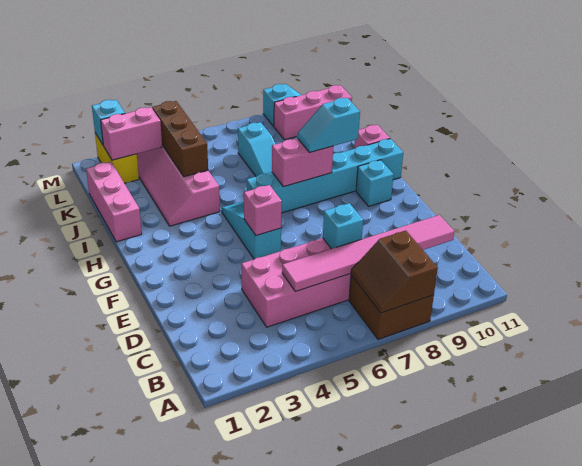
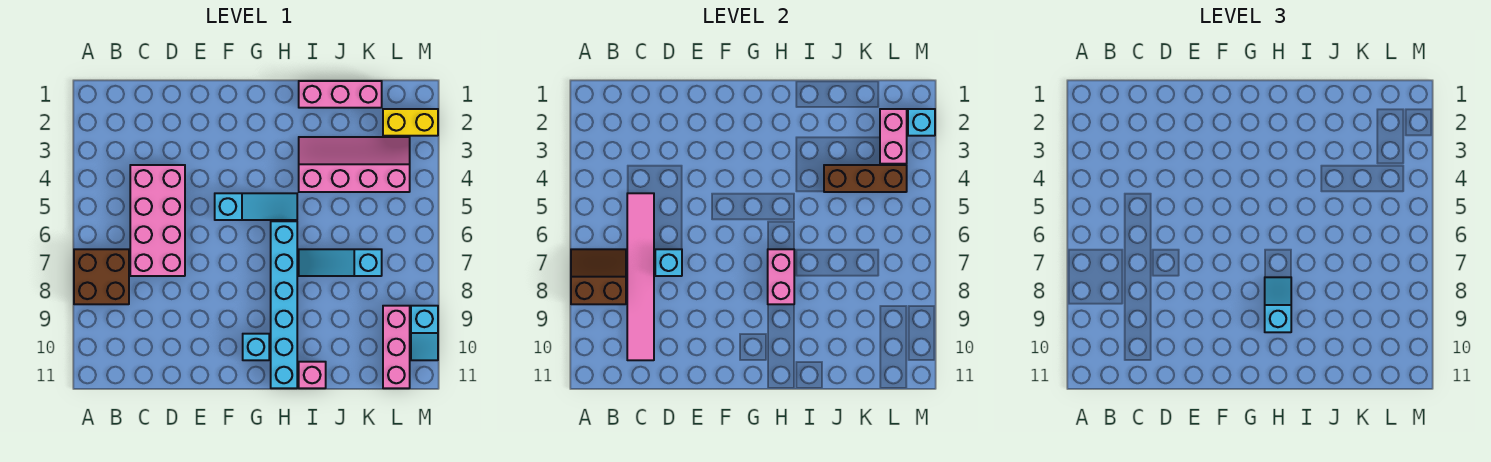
pink brick F5 level 2 -> none

